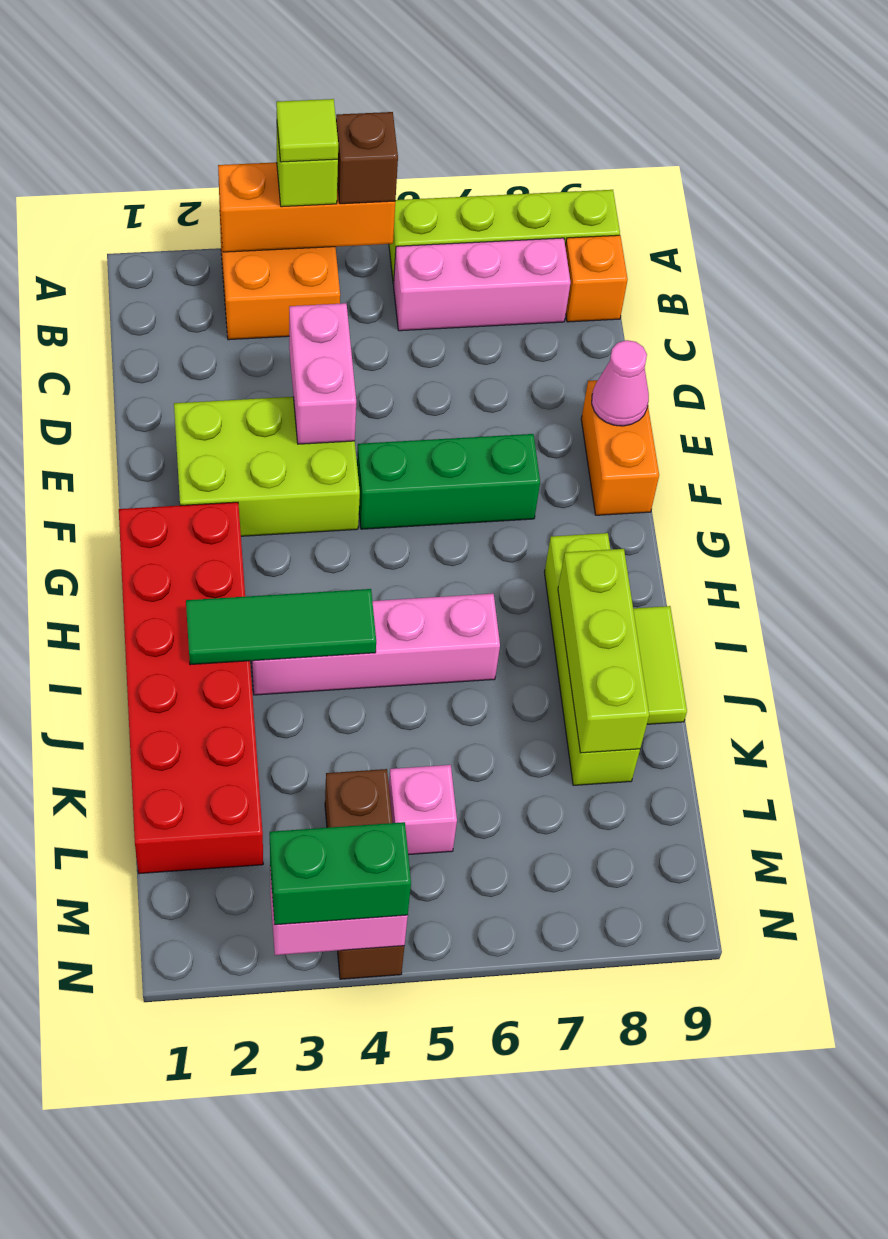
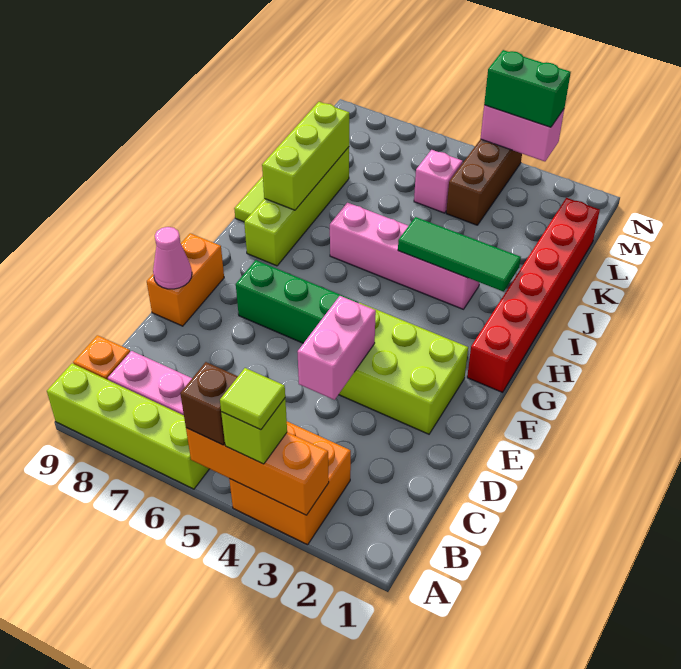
red brick G1:L2 level 1 -> red brick G1:L1 level 1

